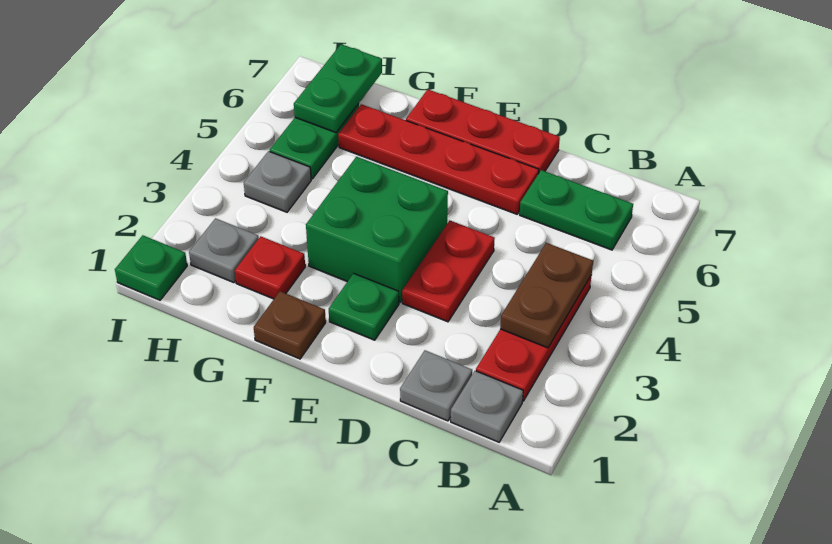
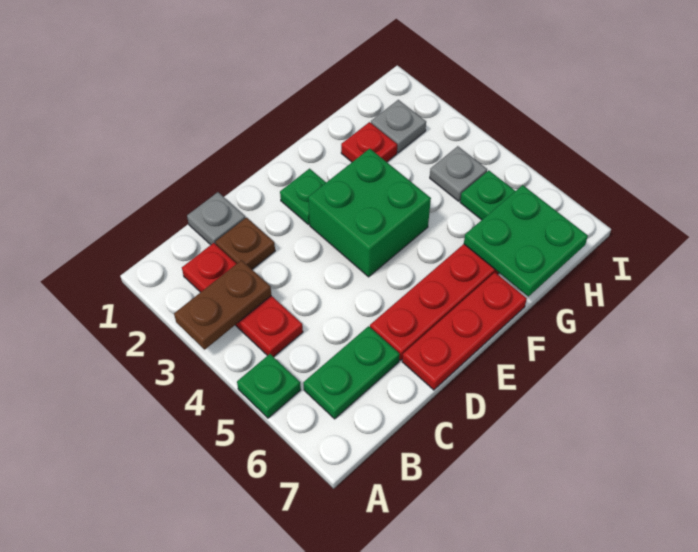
grey plate B1 level 1 -> none
brown plate B3:B4 level 2 -> brown plate A3:B3 level 2
red plate D3:D4 level 1 -> none
brown plate F1 level 1 -> brown plate C2 level 1
green plate H6:H7 level 2 -> green plate G6:H7 level 2
green plate I1 level 1 -> green plate A5 level 1

